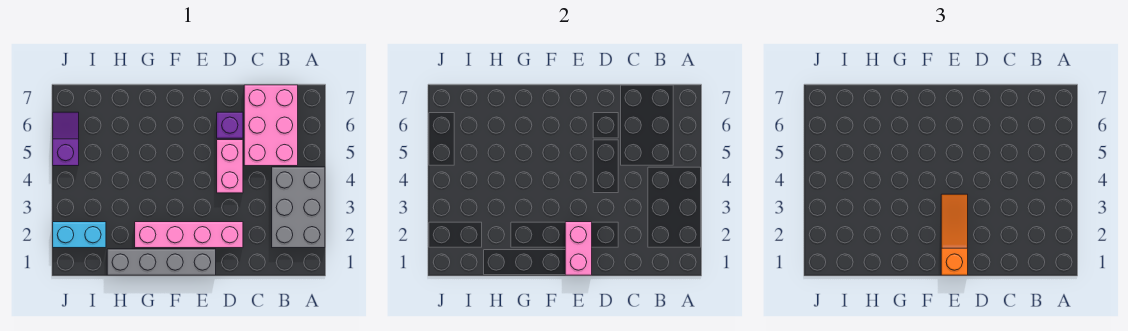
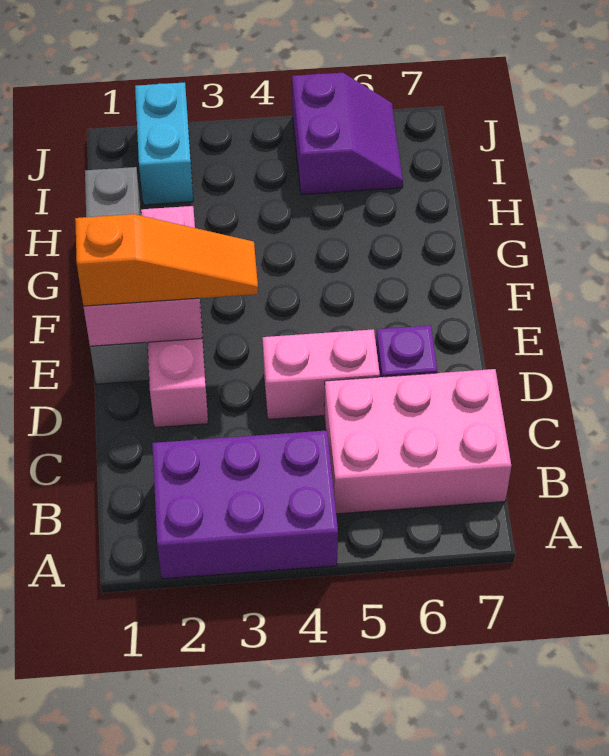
grey brick A2:B4 level 1 -> purple brick A2:B4 level 1
purple slope J5:J6 level 1 top 5 -> purple slope I5:J6 level 1 top 5

